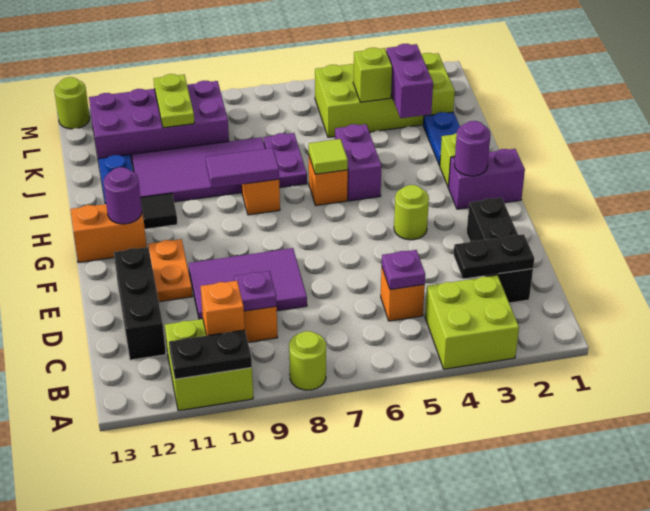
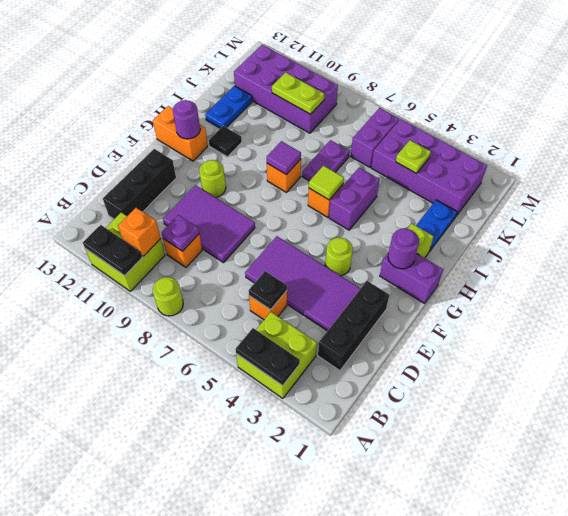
black plate C2:C3 level 2 -> black plate A3:A4 level 2
purple plate C5 level 2 -> black plate C5 level 2
orange plate E11:F11 level 1 -> none
purple tile H8:H9 level 2 -> purple tile H8 level 2
purple tile I8:J11 level 1 -> purple tile D3:E6 level 1
purple brick J3:K3 level 2 -> purple brick K6:L6 level 1
lime brick K2:L5 level 1 -> purple brick K2:L5 level 1
lime brick K4 level 2 -> lime plate K4 level 2
lime plate K10:L10 level 2 -> lime plate K9:K10 level 2
lime round brick M13 level 1 -> lime round brick F10 level 1

